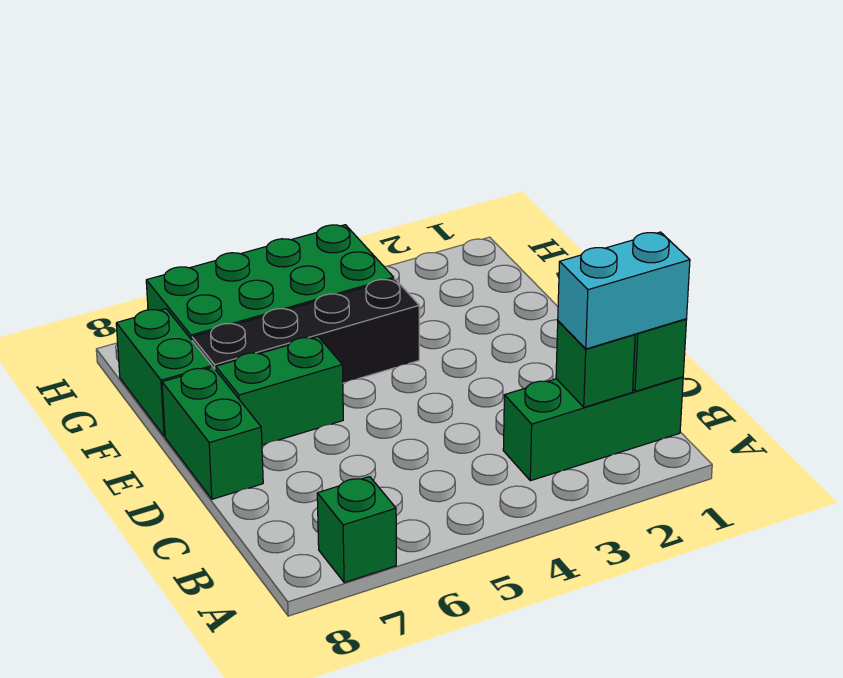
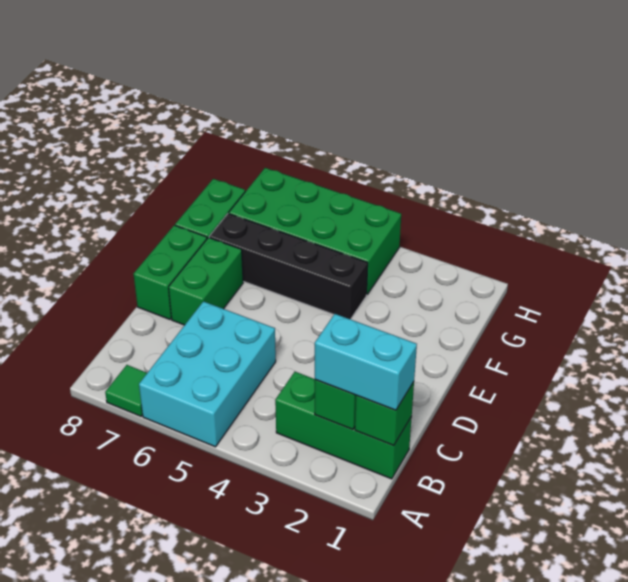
none -> cyan brick A5:C6 level 1
green brick A7 level 1 -> green tile A7 level 1
green brick E6:E7 level 1 -> green brick D7:E7 level 1

